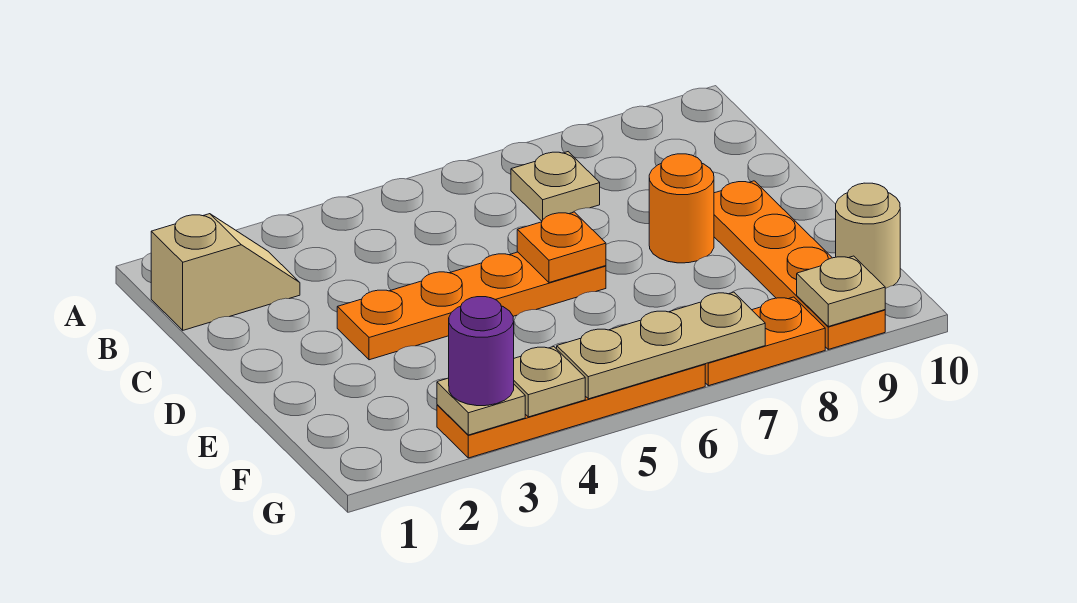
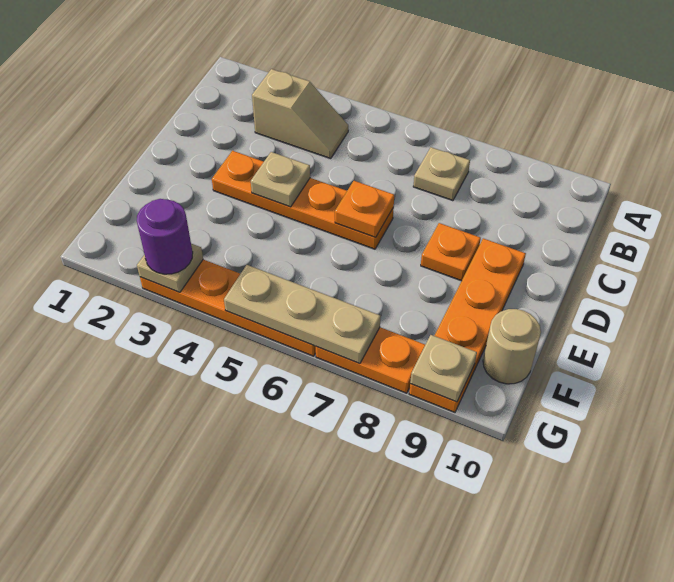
tan slope B1:B2 level 1 top 1 -> tan slope B3:B4 level 1 top 3
orange round brick D8 level 1 -> orange plate D8 level 1
tan plate G4 level 2 -> tan plate D4 level 2

